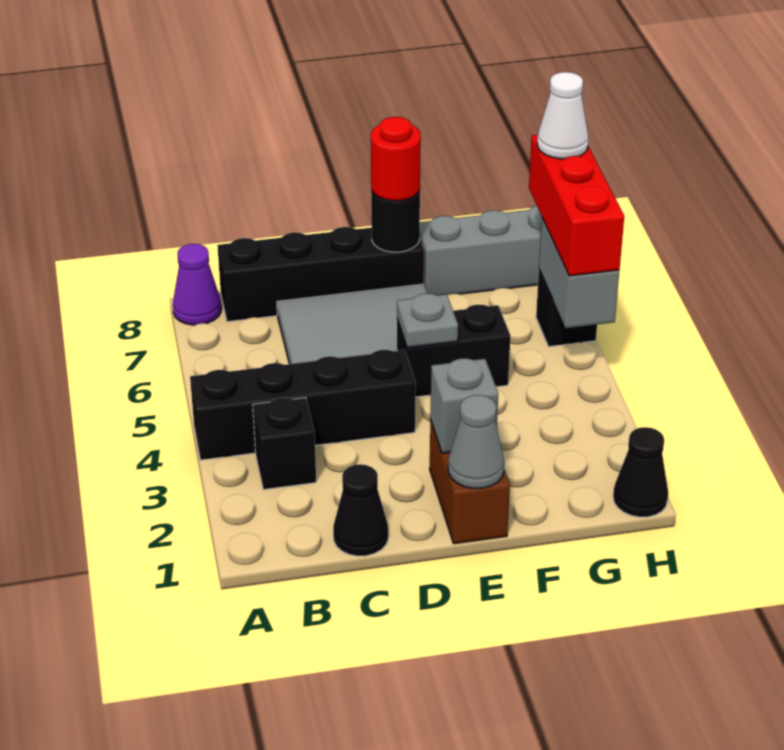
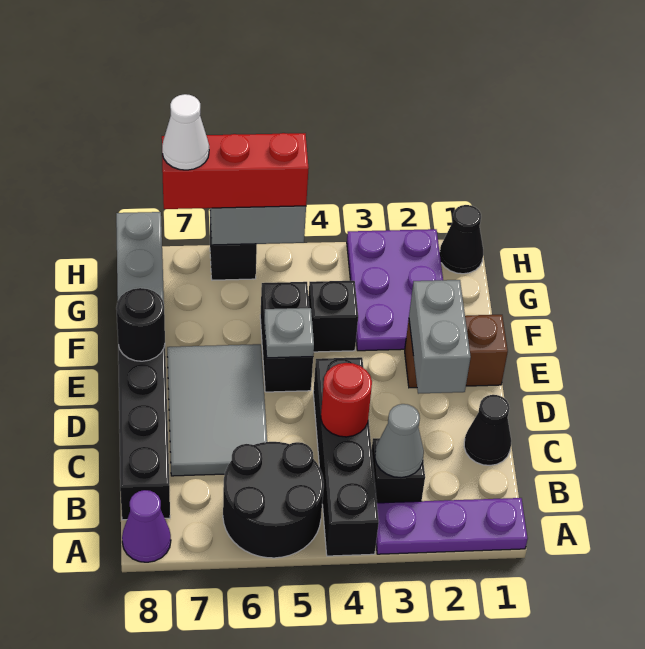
none -> purple plate A1:A3 level 1
none -> black round brick A5:B6 level 1
grey cone E1 level 2 -> grey cone B3 level 2
grey brick E2 level 2 -> grey brick D2:E2 level 2
red round brick E8 level 3 -> red round brick C4 level 2
none -> purple plate F2:H3 level 1
none -> black brick F4 level 1

